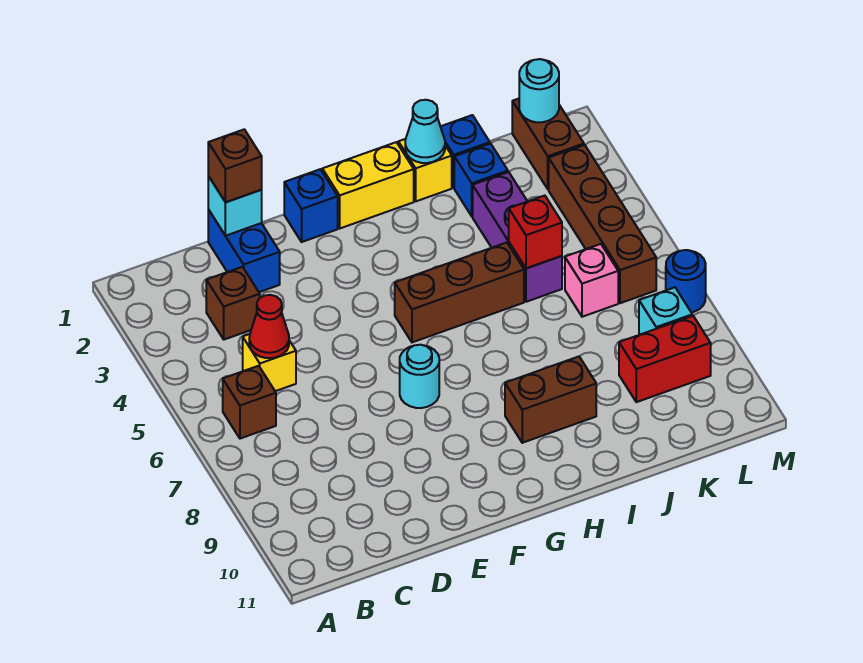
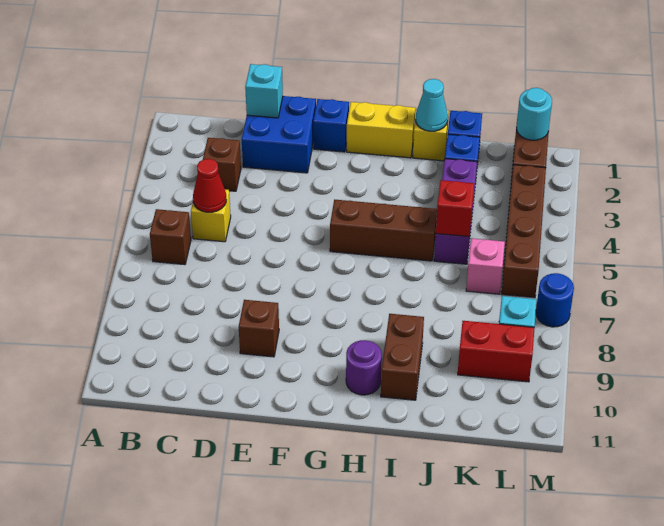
blue brick D1:D2 level 1 -> blue brick D1:E2 level 1
brown brick D1 level 3 -> brown brick E9 level 1
cyan round brick F7 level 1 -> none
brown brick H9:I9 level 1 -> brown brick I9:I10 level 1
none -> purple round brick H10 level 1

